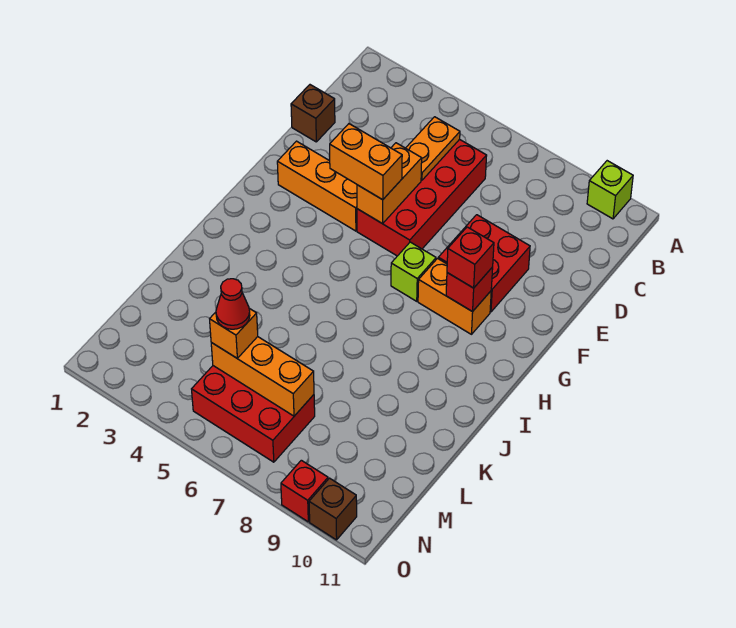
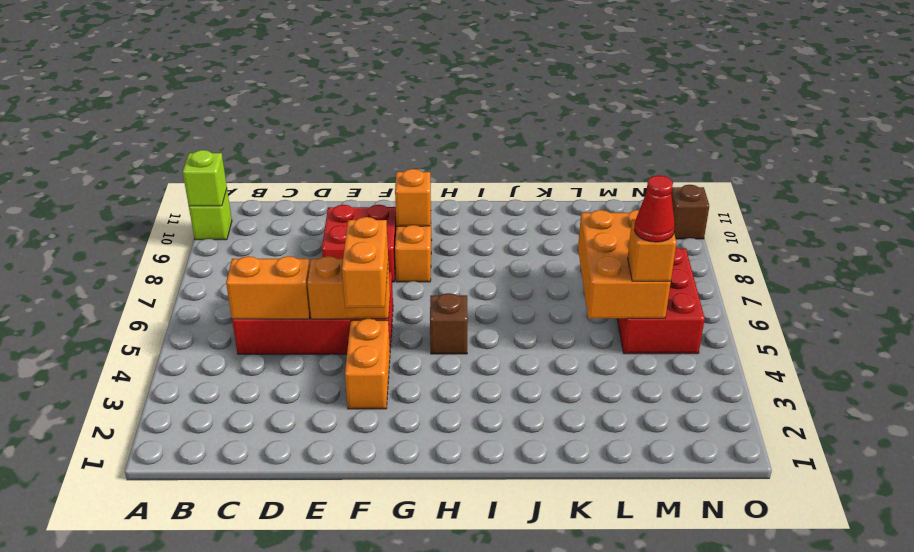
orange plate C5:D5 level 2 -> orange brick C5:D5 level 2
brown brick D1 level 1 -> brown brick H5 level 1
orange brick F2:F4 level 1 -> orange brick F3:F4 level 1
lime brick G7 level 1 -> lime brick A10 level 2
red brick G9 level 2 -> orange brick G9 level 2
red brick G9 level 3 -> none
orange brick M5:M7 level 2 -> orange brick L5:M7 level 2
red brick O9 level 1 -> none

